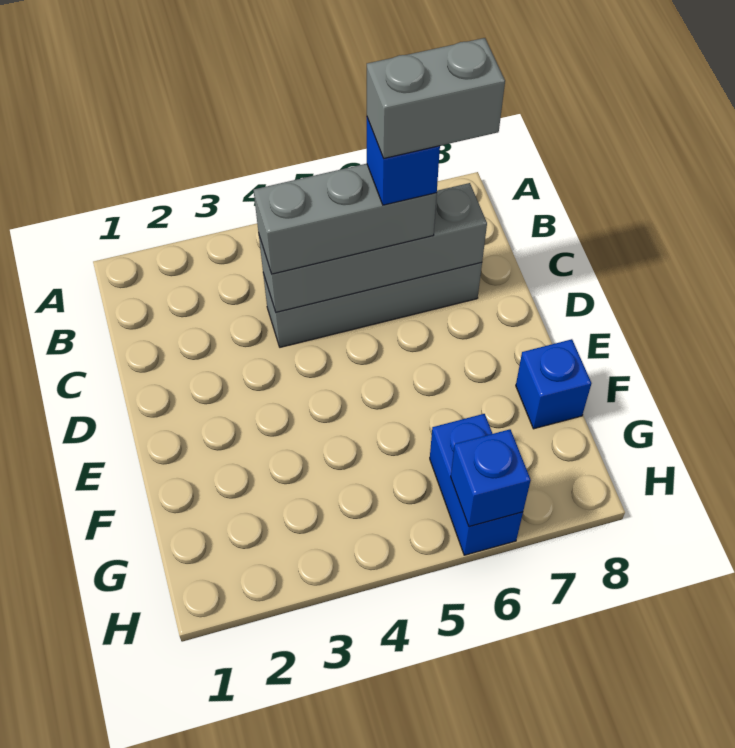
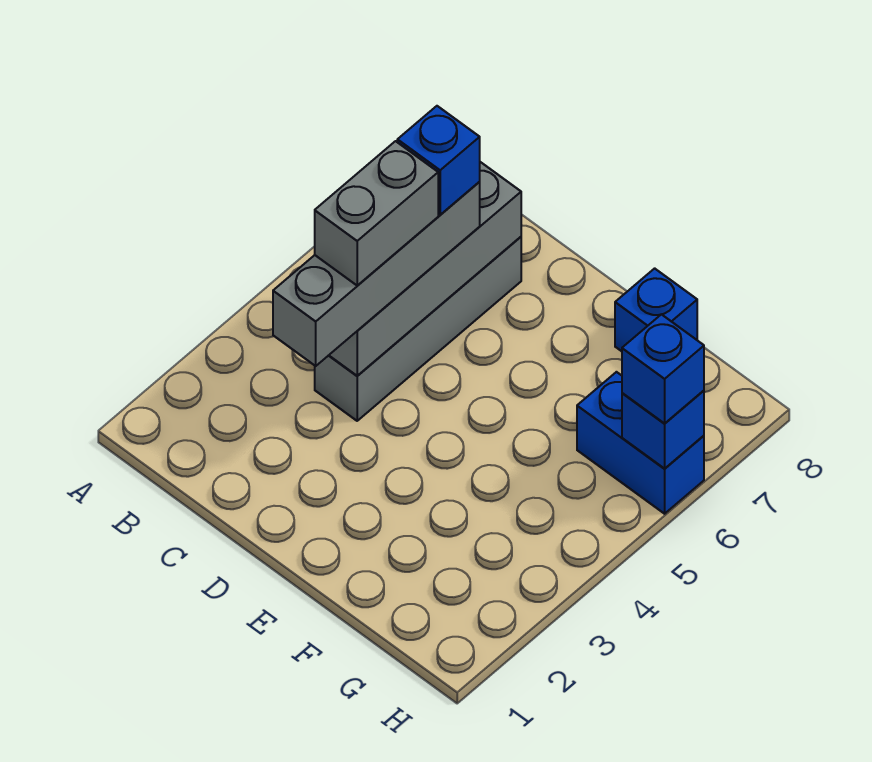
grey brick C4:C6 level 3 -> grey brick C3:C6 level 3
grey brick C6:C7 level 5 -> grey brick C4:C5 level 4
none -> blue brick H6 level 3

